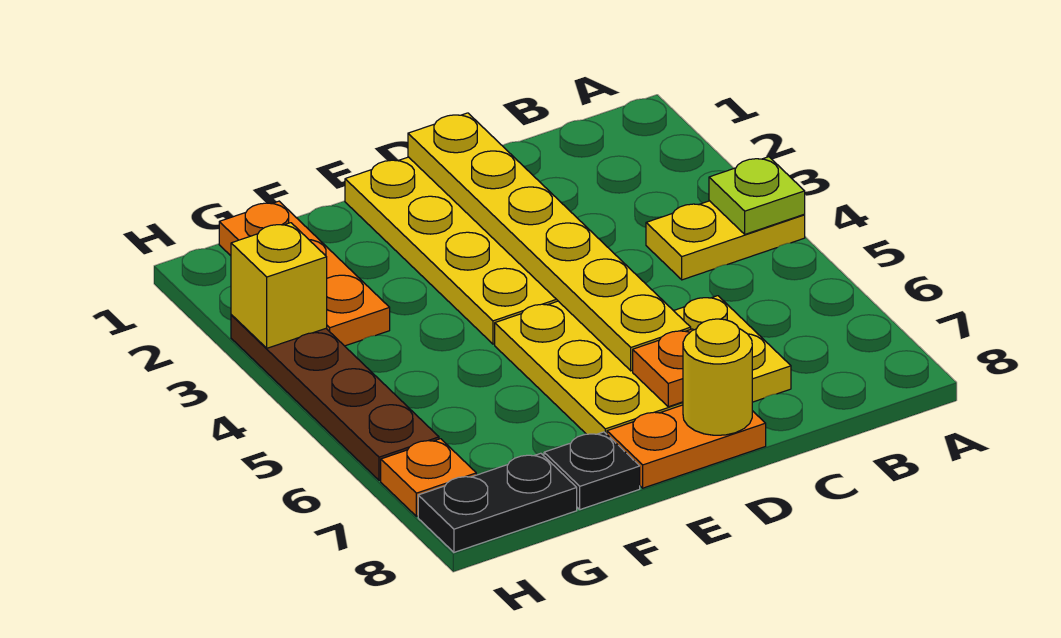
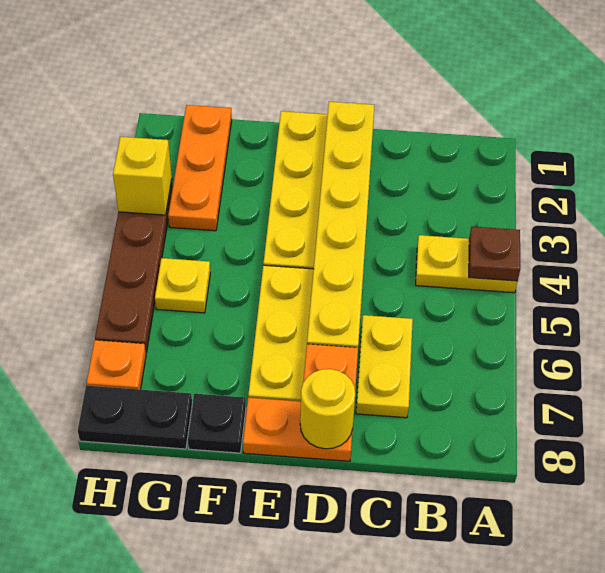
lime plate A4 level 2 -> brown plate A4 level 2
none -> yellow plate G5 level 1

